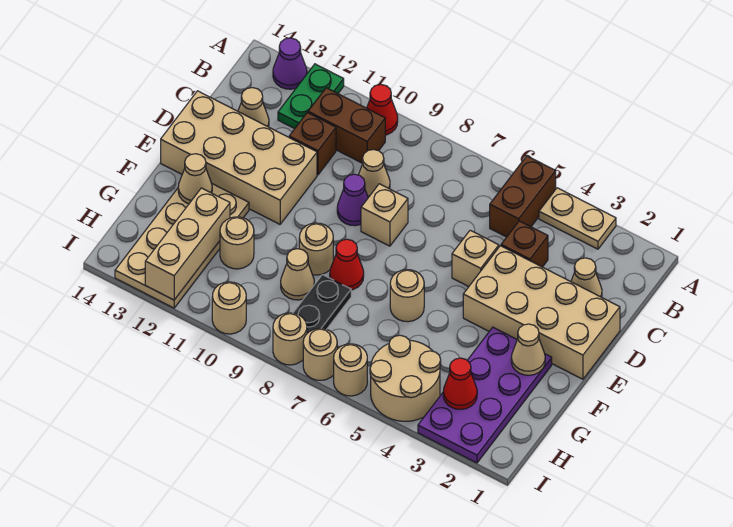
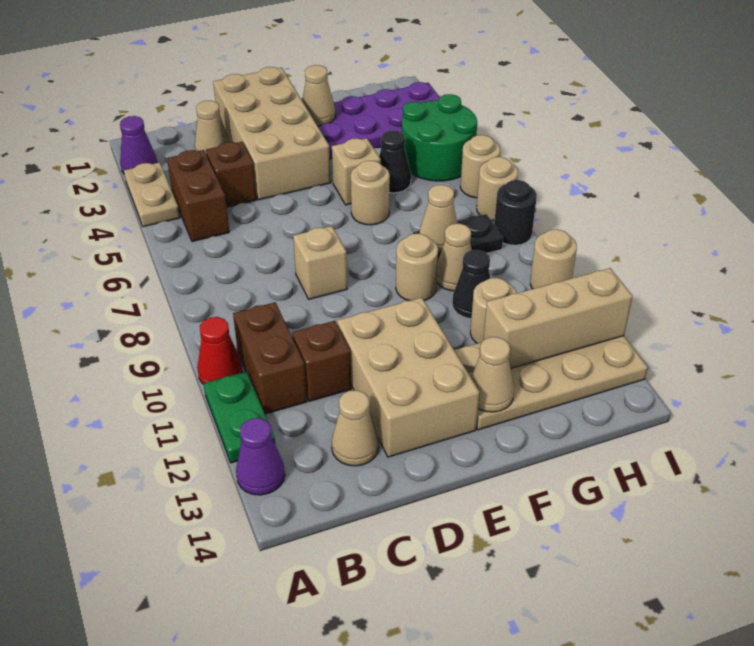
brown brick A5:B5 level 1 -> brown brick B4:B5 level 1
green plate A12:B12 level 1 -> green plate A11:A12 level 1
tan cone C9 level 1 -> tan cone G8 level 2
tan brick D5 level 1 -> tan brick F5 level 1
purple cone D9 level 1 -> purple cone A2 level 1
tan brick D11:E14 level 1 -> tan brick D11:E13 level 1
red cone F8 level 1 -> none
none -> black cone G5 level 1
none -> black cone G10 level 1
red cone H3 level 2 -> none
tan round brick H4:I5 level 1 -> green round brick H4:I5 level 1
tan round brick I8 level 1 -> black round brick I8 level 1

